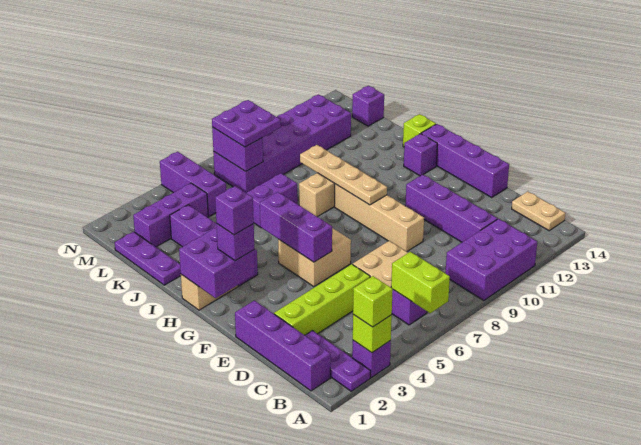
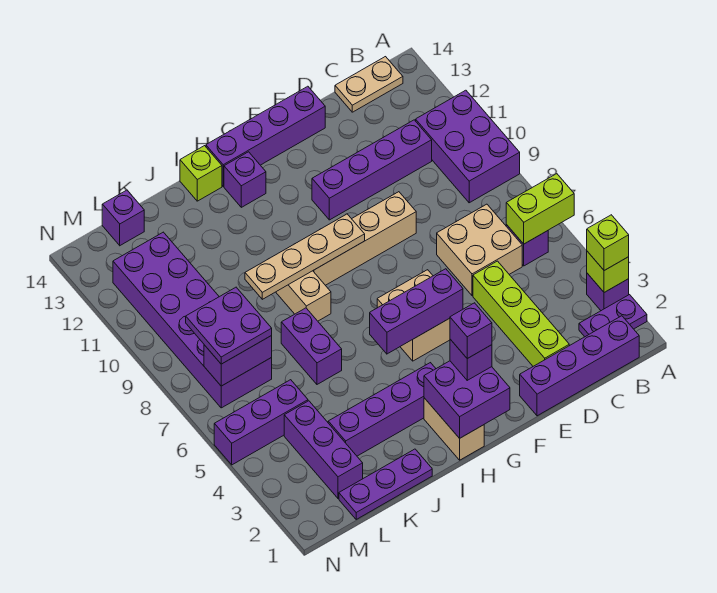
purple plate A2:C2 level 1 -> purple plate A2:B2 level 1

